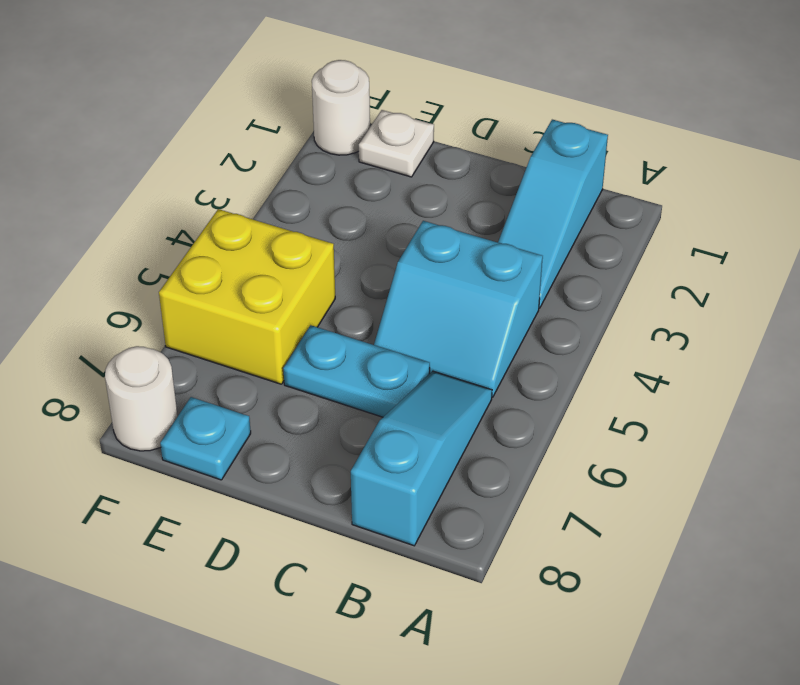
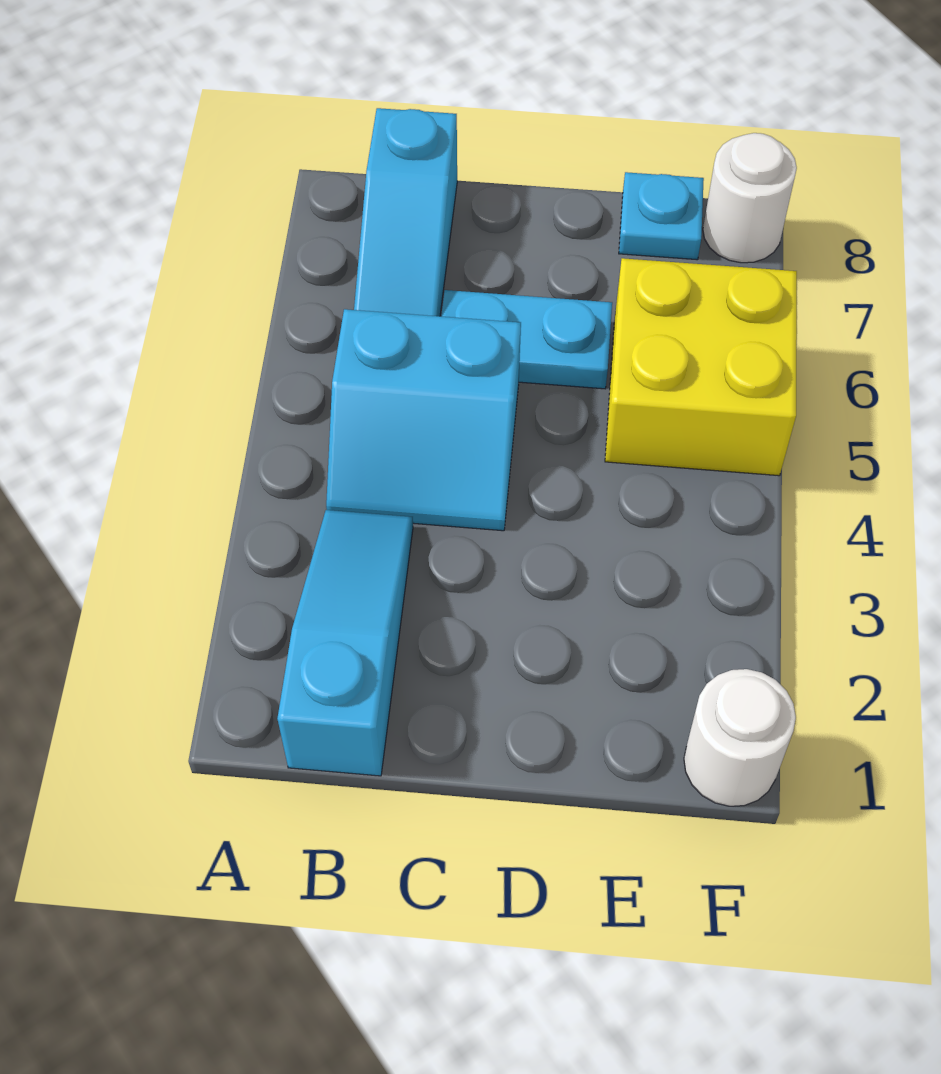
cyan slope B4:C5 level 1 top 4 -> cyan slope B4:C5 level 1 top 5
white plate E1 level 1 -> none

